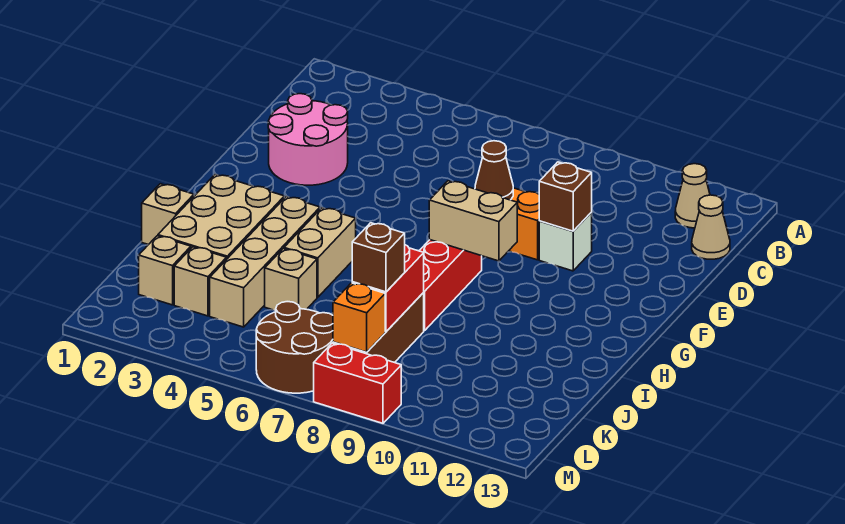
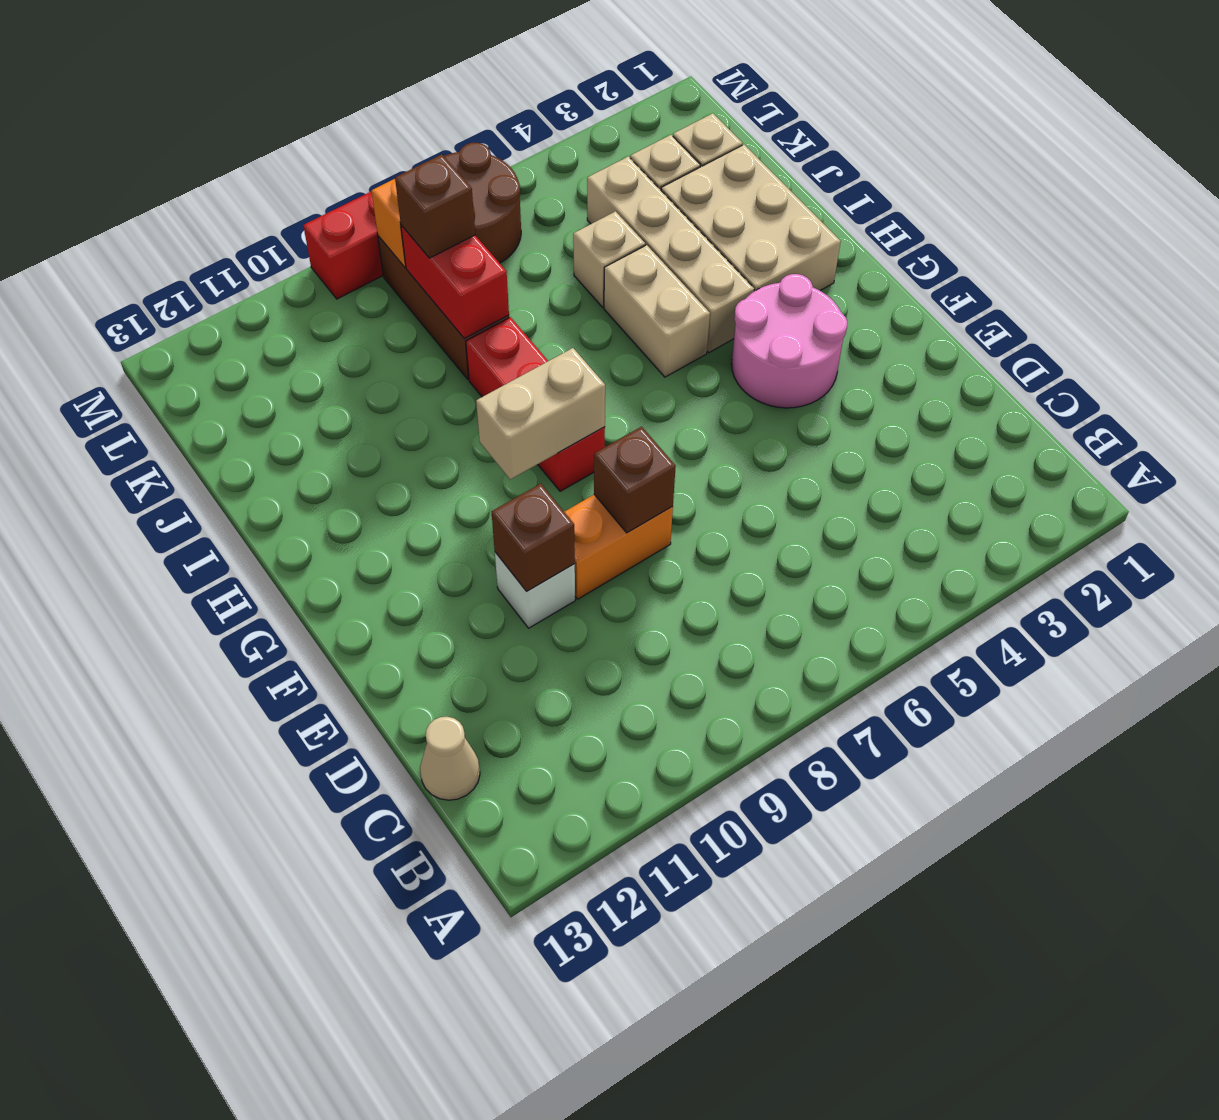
tan cone B12 level 1 -> none
pink round brick D2:E3 level 1 -> pink round brick F3:G4 level 1
brown cone E8 level 2 -> brown brick E8 level 2
tan brick I1 level 1 -> none

